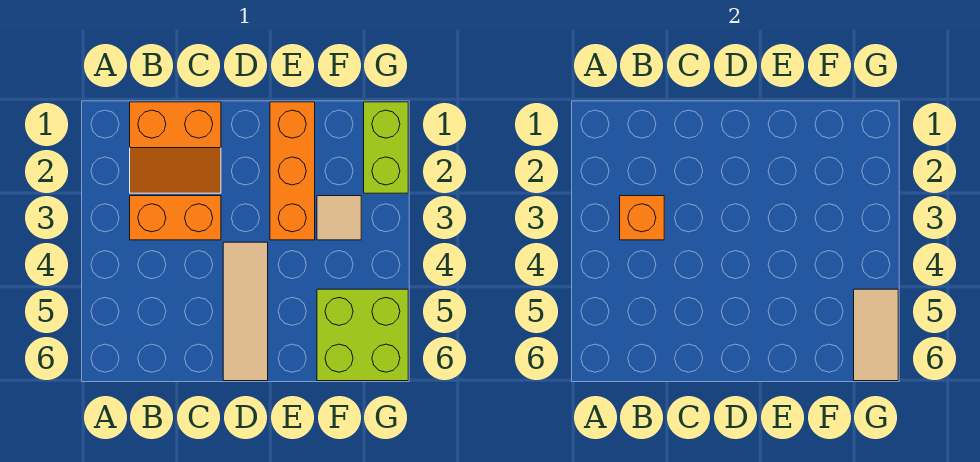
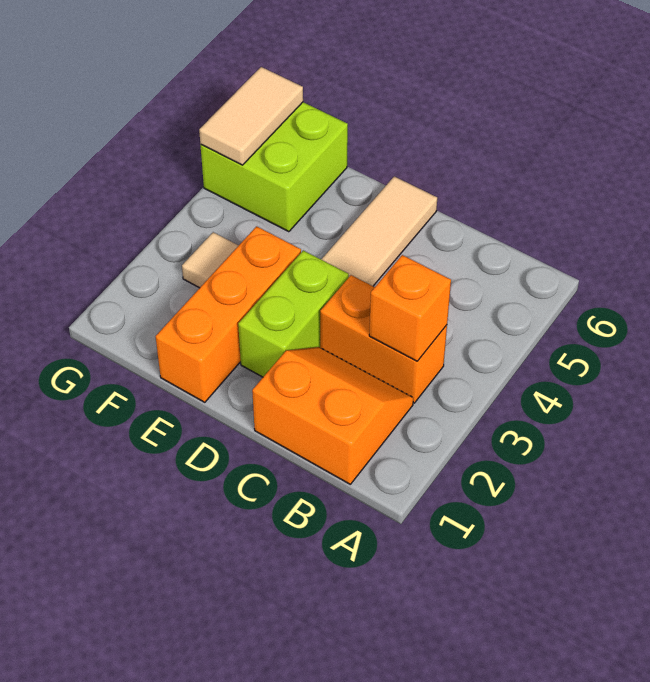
lime brick G1:G2 level 1 -> lime brick D2:D3 level 1

